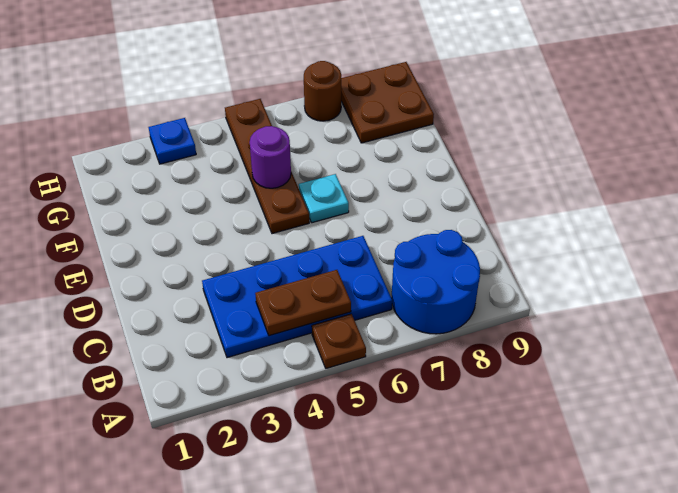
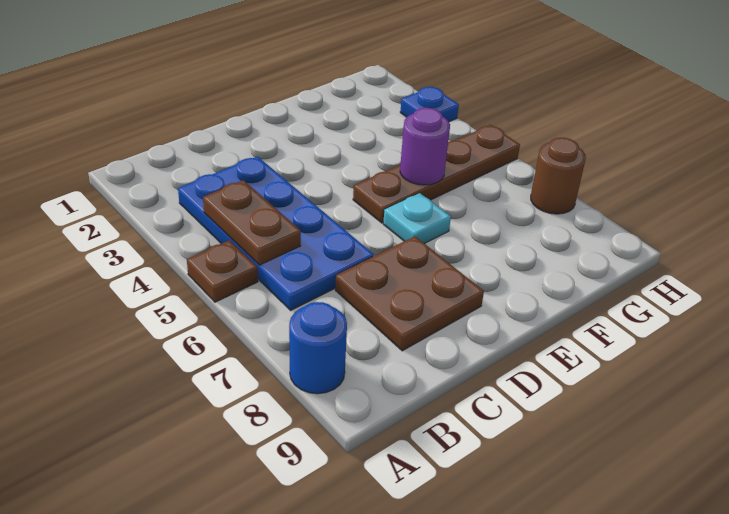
blue round brick A7:B8 level 1 -> blue round brick A8 level 1
brown plate G8:H9 level 1 -> brown plate C7:D8 level 1

